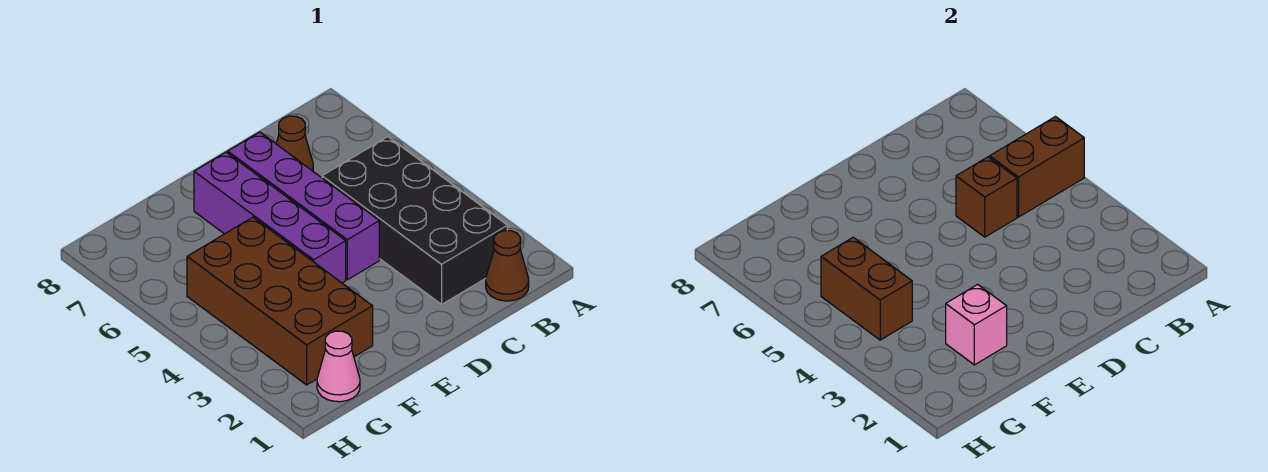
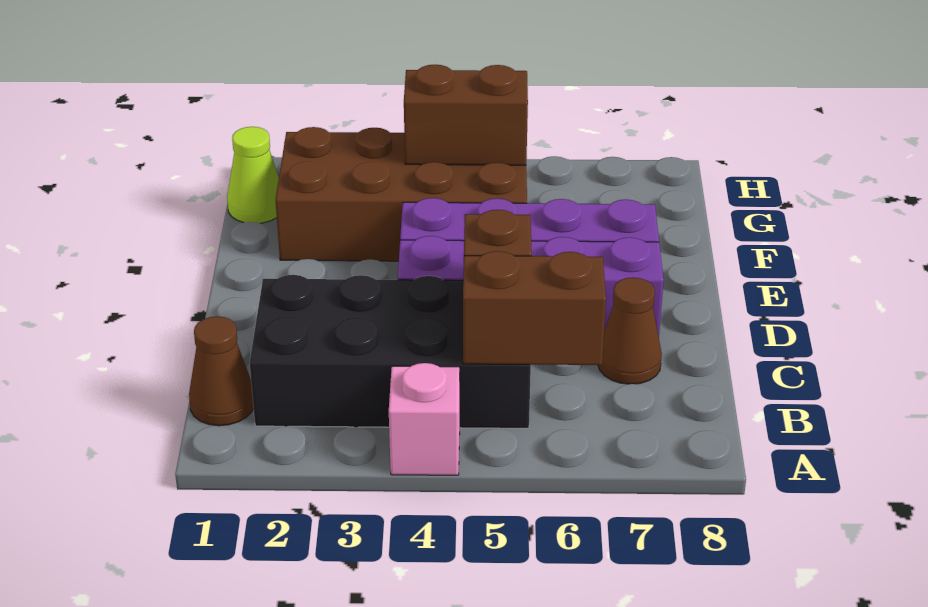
brown brick A5:B5 level 2 -> brown brick B5:B6 level 2
pink brick F2 level 2 -> pink brick A4 level 1
pink cone G1 level 1 -> lime cone G1 level 1

